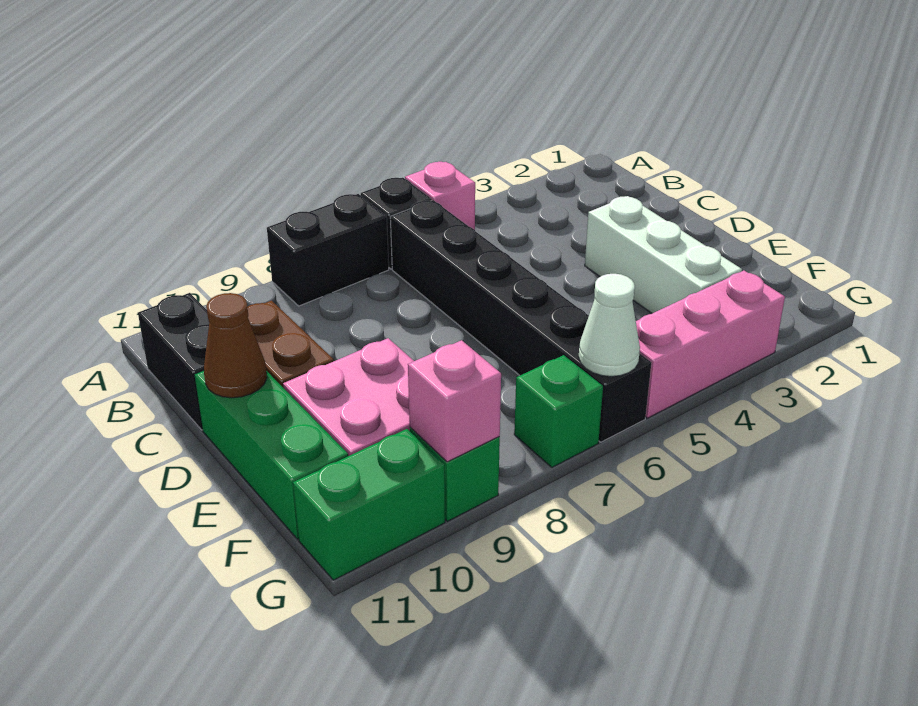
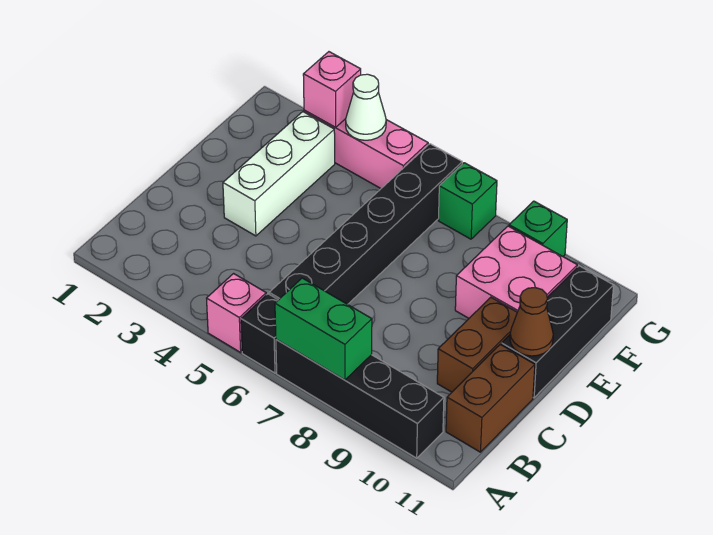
black brick A7:A8 level 1 -> black brick A7:A10 level 1
black brick B11:C11 level 1 -> brown brick B11:C11 level 1
green brick D11:F11 level 1 -> black brick D11:F11 level 1
white cone G6 level 2 -> white cone G4 level 2
pink brick G9 level 2 -> pink brick G3 level 2
green brick G10:G11 level 1 -> green brick A7:A8 level 2

